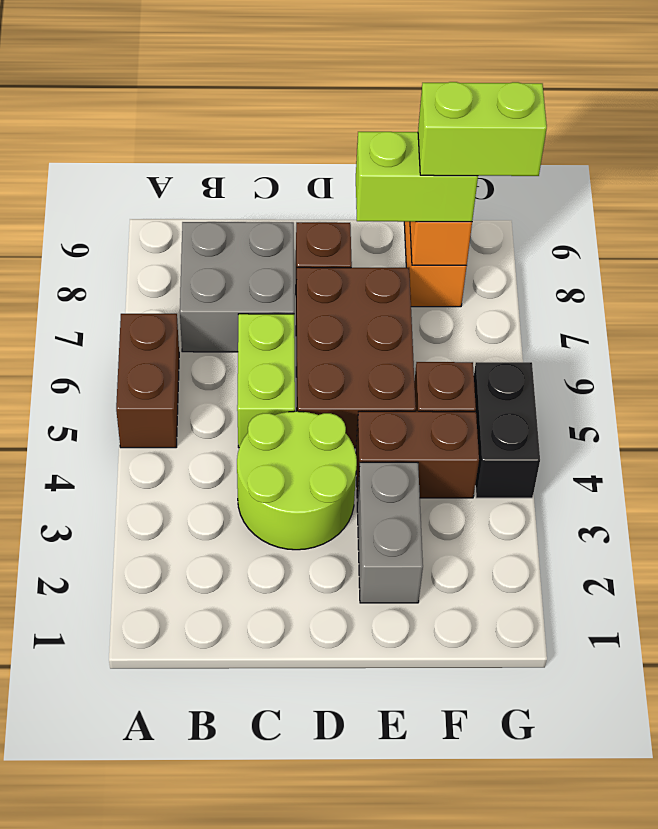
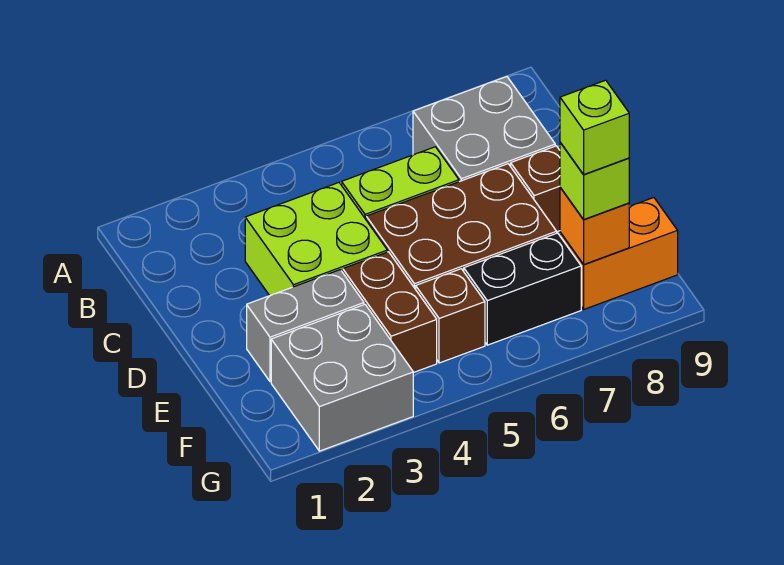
brown brick A5:A6 level 1 -> none
lime round brick C3:D4 level 1 -> lime brick C3:D4 level 1
lime brick E8:F8 level 3 -> lime brick F8 level 3
none -> grey brick F2:G3 level 1
lime brick F8:G8 level 4 -> lime brick F8 level 4
black brick G4:G5 level 1 -> black brick F6:F7 level 1

